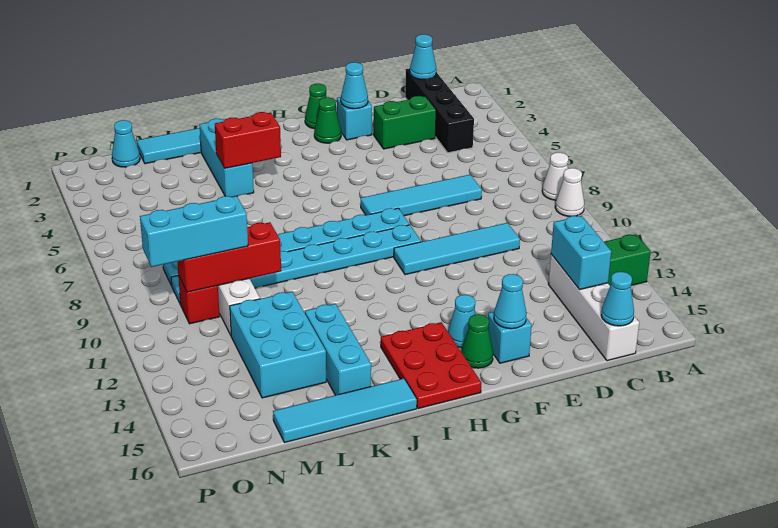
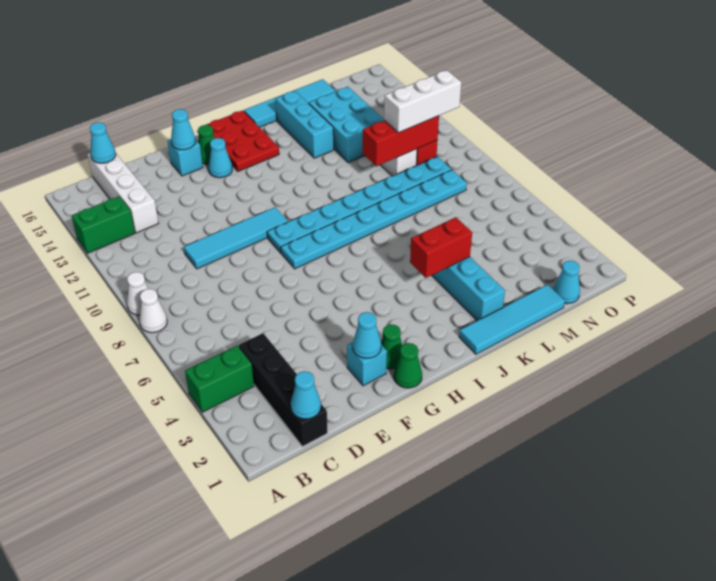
cyan brick C13:C14 level 2 -> none
green brick D3:E3 level 1 -> green brick A4:B4 level 1
cyan tile D7:G7 level 1 -> none
cyan brick M10:O10 level 3 -> white brick M10:O10 level 3

